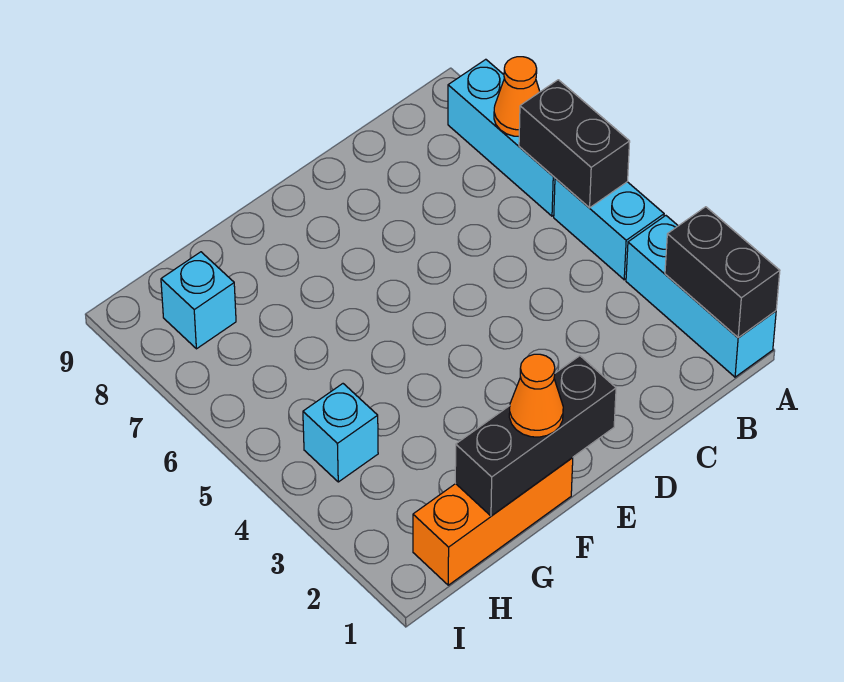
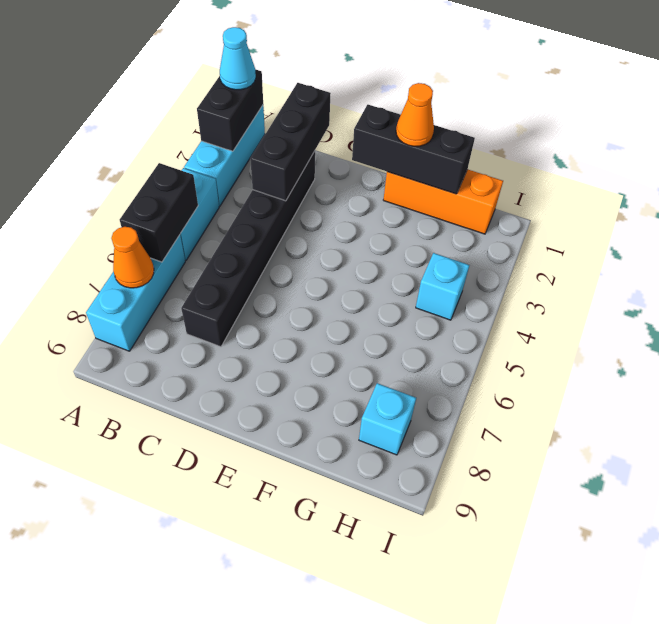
none -> cyan cone A1 level 3
none -> black brick C1:C3 level 2
none -> black brick C2:C7 level 1

